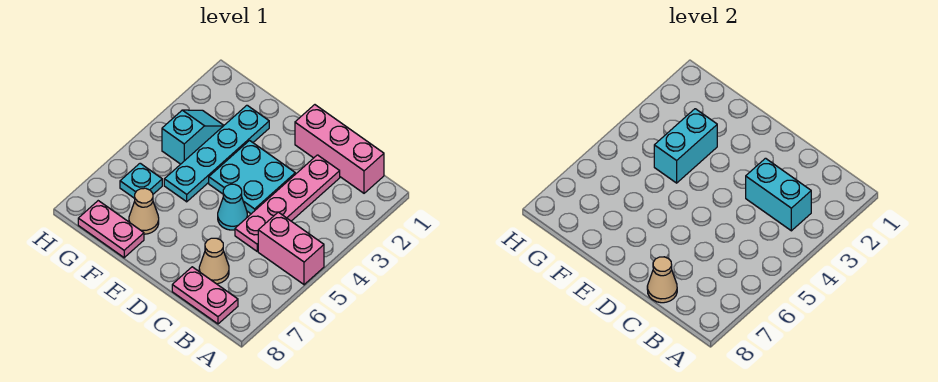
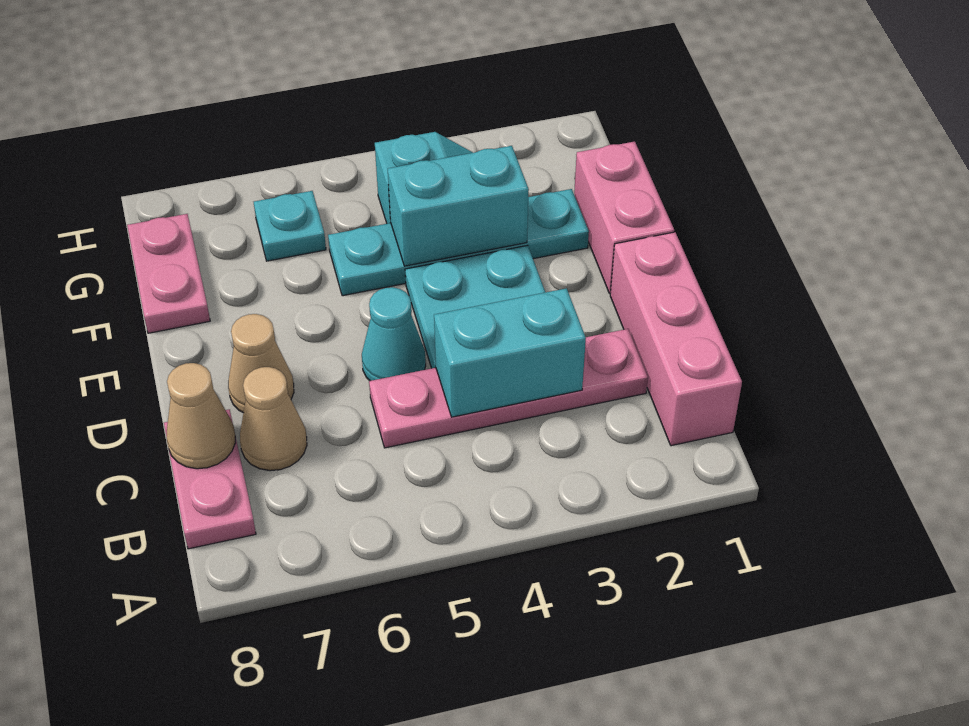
pink brick A5:B5 level 1 -> pink brick E1:F1 level 1
cyan brick B3:C3 level 2 -> cyan brick C3:C4 level 2
tan cone F7 level 1 -> tan cone D7 level 1

